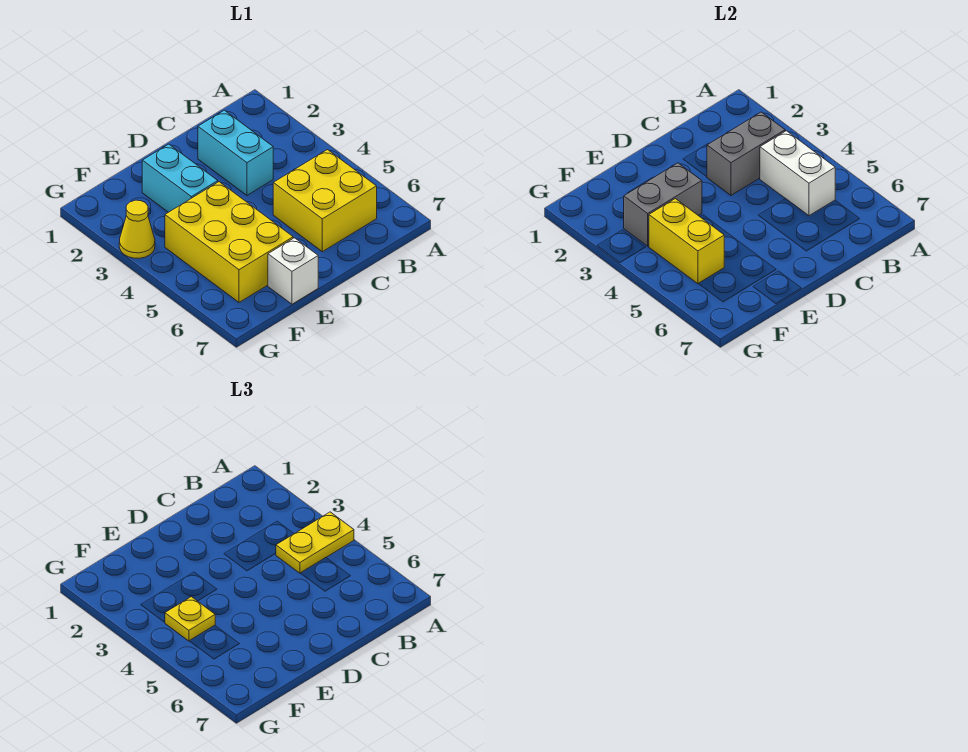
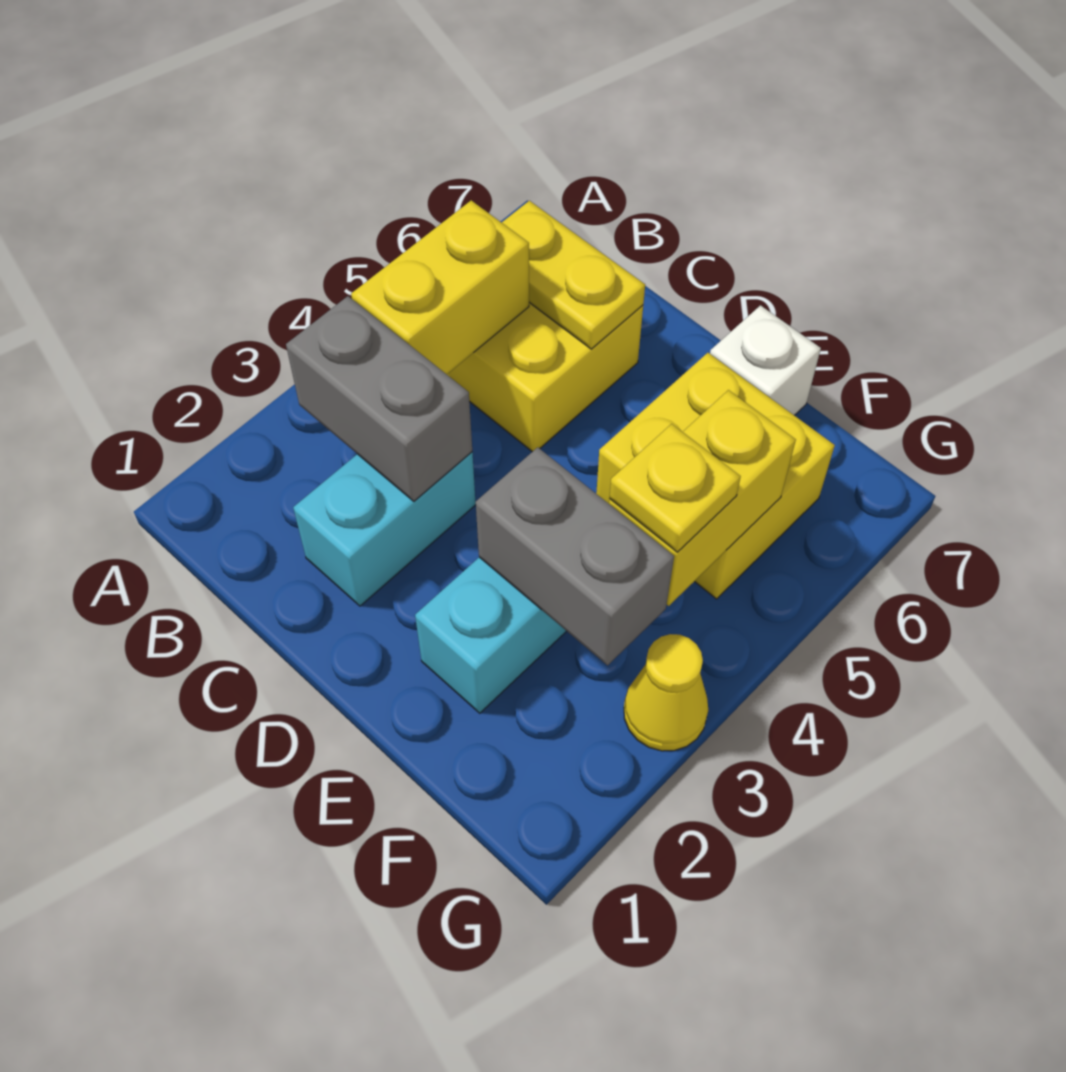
yellow plate A4:B4 level 3 -> yellow plate B6:C6 level 2
white brick B4:B5 level 2 -> yellow brick B4:B5 level 2
yellow brick E4:F6 level 1 -> yellow brick E5:F6 level 1

